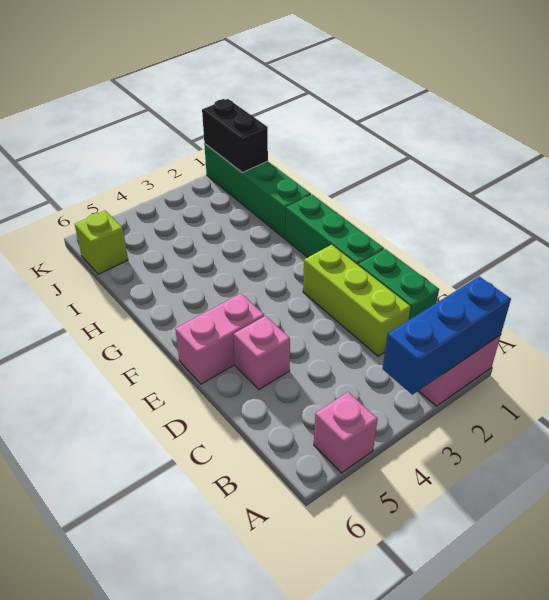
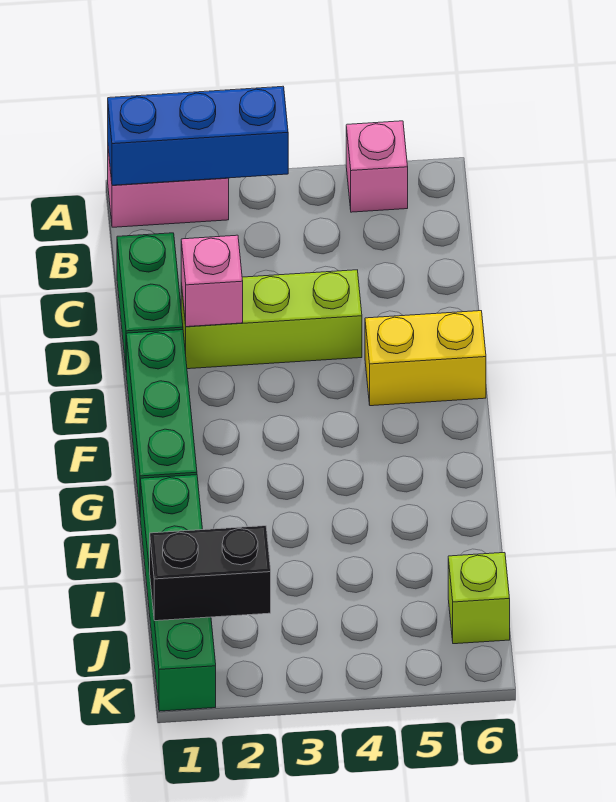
lime brick C2:E2 level 1 -> lime brick D2:D4 level 1
pink brick D5 level 1 -> pink brick D2 level 2
pink brick E5:E6 level 1 -> yellow brick E5:E6 level 1
black brick J1:K1 level 2 -> black brick J1:J2 level 2

